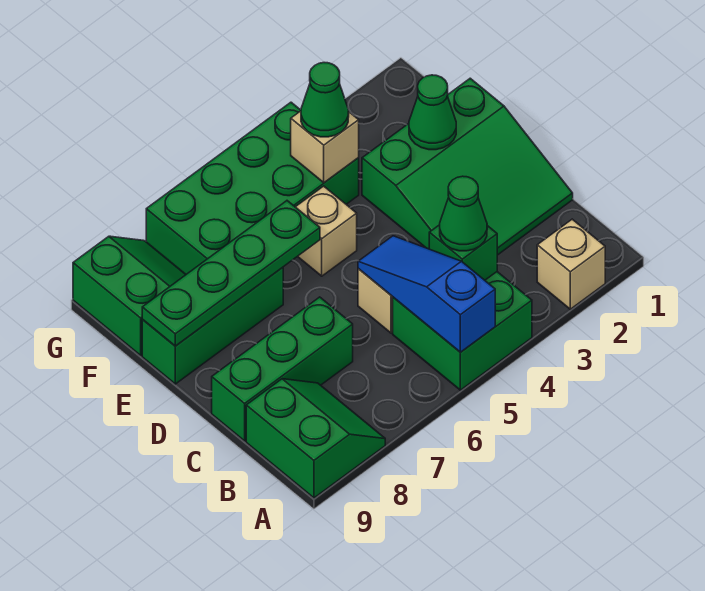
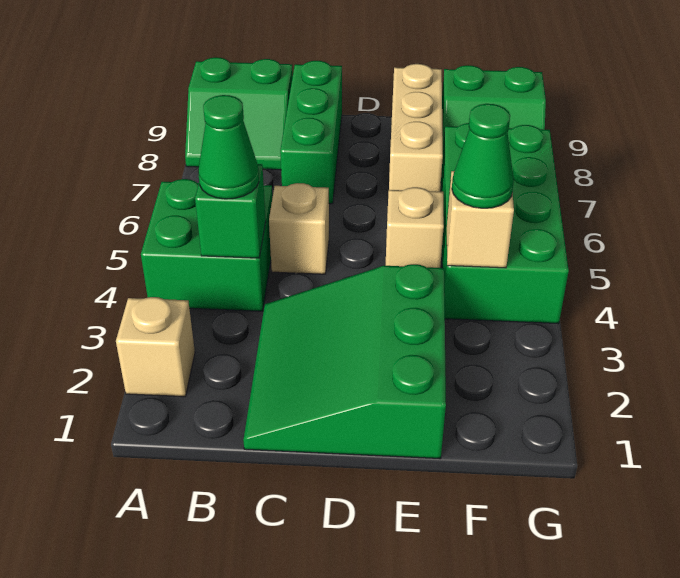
blue slope A5:C5 level 2 top A -> none
green cone E2 level 2 -> none
green plate E6:E9 level 2 -> none
green brick E7:E9 level 1 -> tan brick E7:E9 level 1

